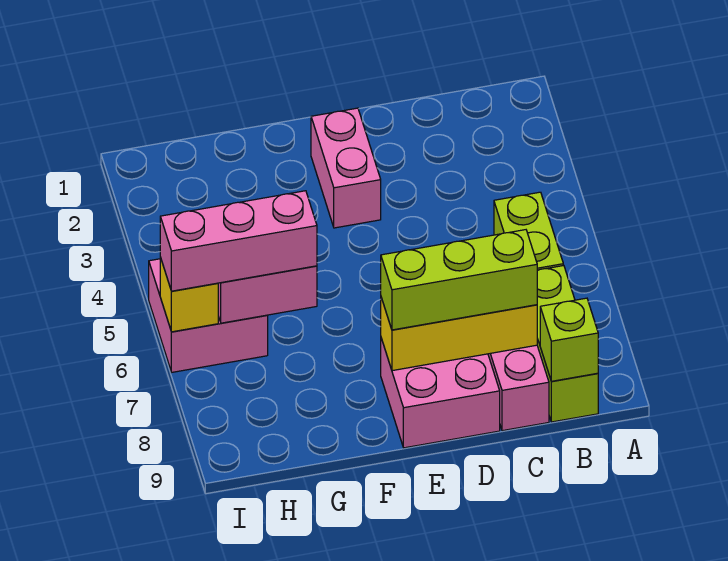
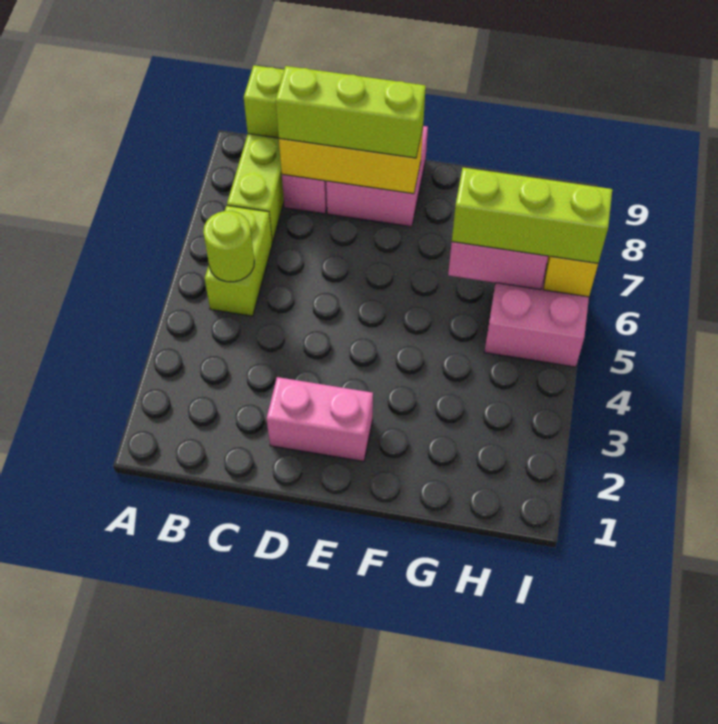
none -> lime round brick B5 level 2
pink brick E2:E3 level 1 -> pink brick D2:E2 level 1
pink brick G6:I6 level 3 -> lime brick G6:I6 level 3

